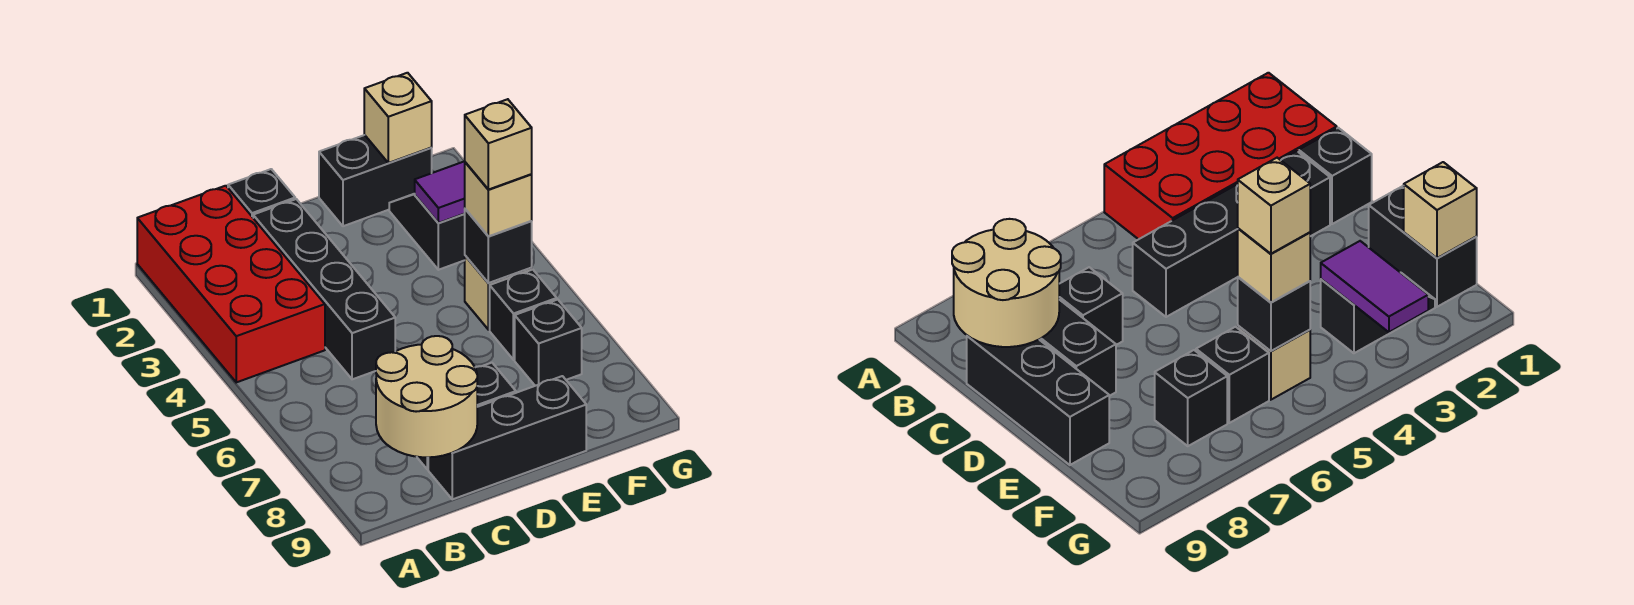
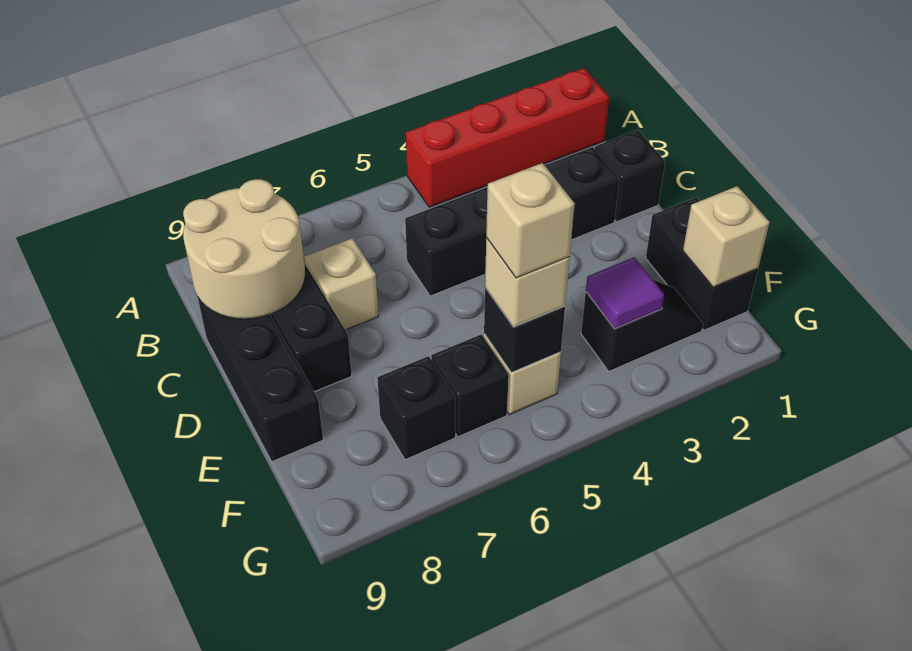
red brick A1:B4 level 1 -> red brick A1:A4 level 1
black brick C7 level 1 -> tan brick C7 level 1
purple tile F3:G3 level 2 -> purple tile F3 level 2

